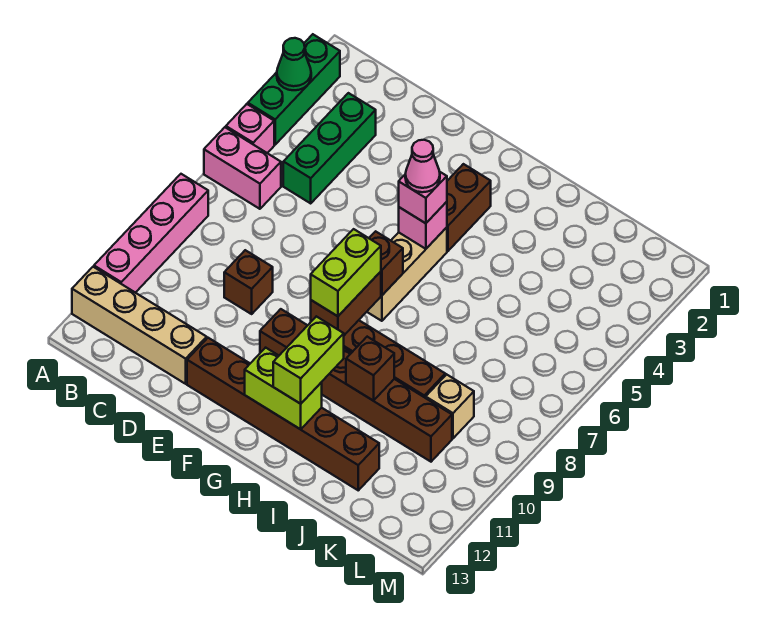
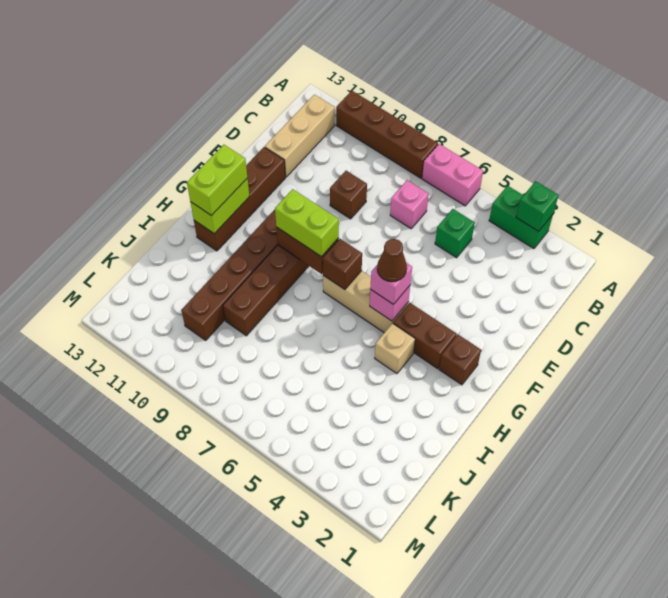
green brick A2:A4 level 1 -> green brick A3:A4 level 1
green cone A3 level 2 -> green brick A3 level 2
pink brick A5 level 1 -> pink brick C7 level 1
pink brick A6:B6 level 1 -> pink brick A6:A7 level 1
pink brick A8:A11 level 1 -> brown brick A8:A11 level 1
tan brick A12:D12 level 1 -> tan brick B12:D12 level 1
green brick C3:C5 level 1 -> green brick C5 level 1
brown brick E12:J12 level 1 -> brown brick E12:H12 level 1
pink cone G5 level 4 -> brown cone G5 level 4
lime brick H11:H12 level 3 -> lime brick G12:H12 level 3
brown brick I10 level 2 -> brown brick G2 level 1
tan brick K9 level 1 -> tan brick H4 level 1

